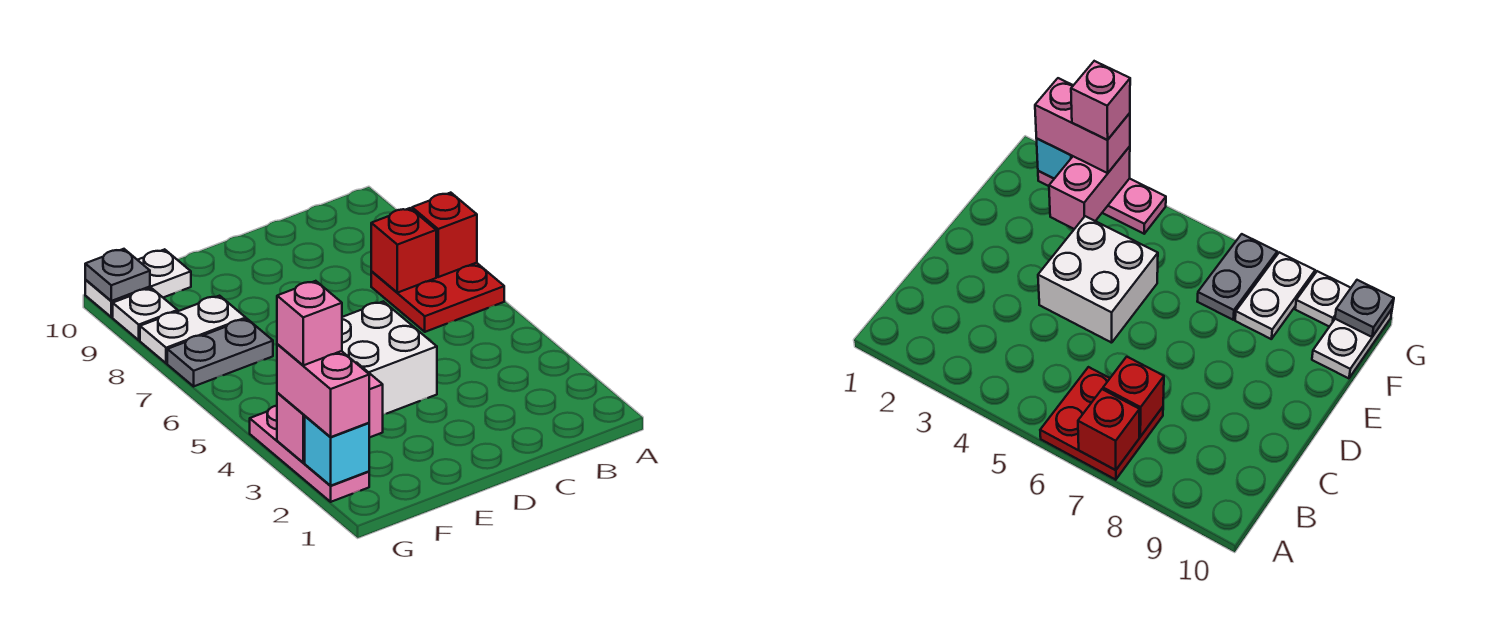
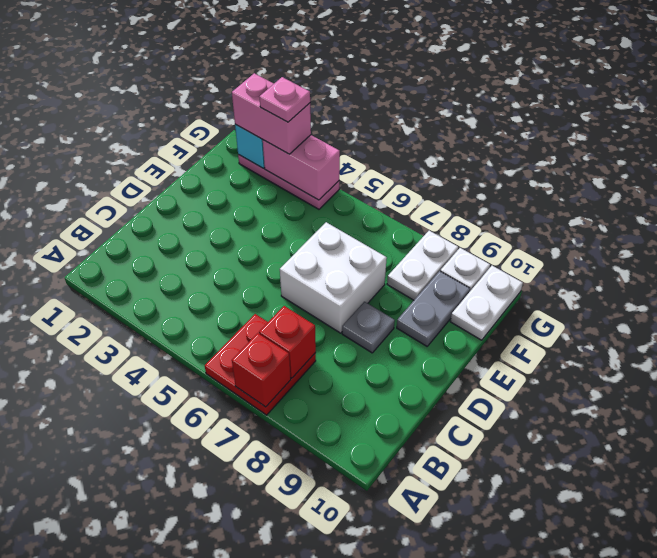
white brick D4:E5 level 1 -> white brick D6:E7 level 1
pink brick F3:G3 level 2 -> pink brick G3:G4 level 2
grey plate F7:G7 level 1 -> grey plate E9:F9 level 1
pink brick G3 level 4 -> pink plate G3 level 4
grey plate G10 level 2 -> grey plate D8 level 1

